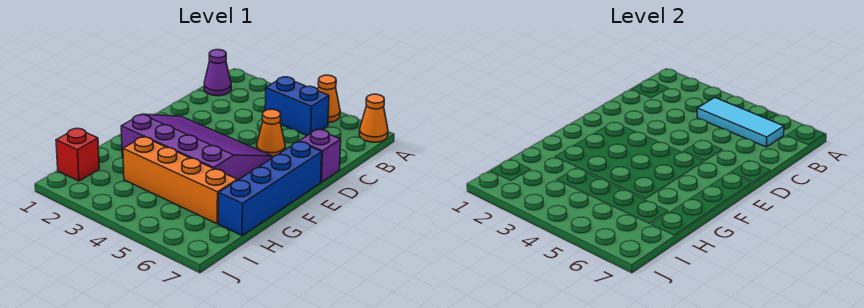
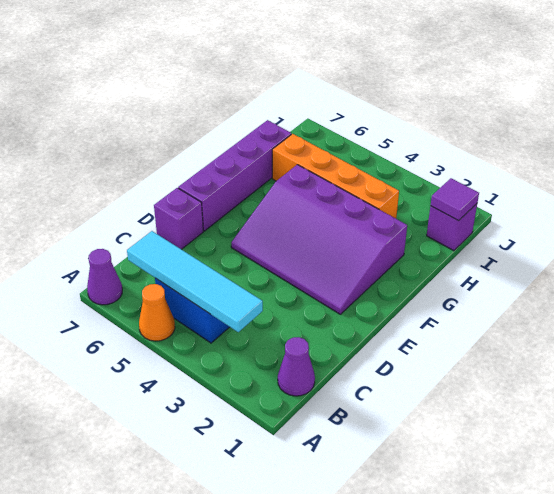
orange cone A7 level 1 -> purple cone A7 level 1
cyan tile B4:B6 level 2 -> cyan tile B3:B6 level 2
orange cone D5 level 1 -> none
blue brick E7:H7 level 1 -> purple brick E7:H7 level 1
red brick I1 level 1 -> purple brick I1 level 1
none -> purple tile I1 level 2

